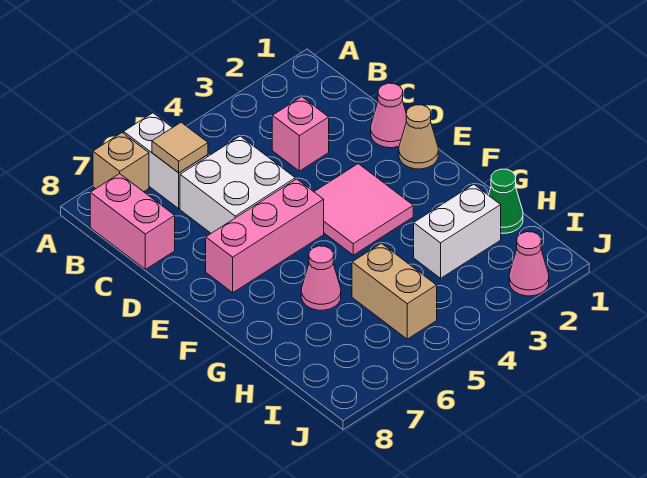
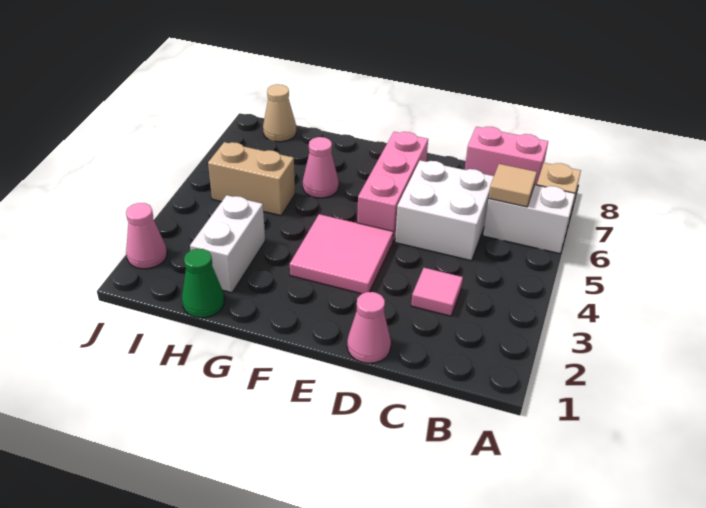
pink brick C3 level 1 -> pink tile C3 level 1
tan cone E1 level 1 -> tan cone I8 level 1

